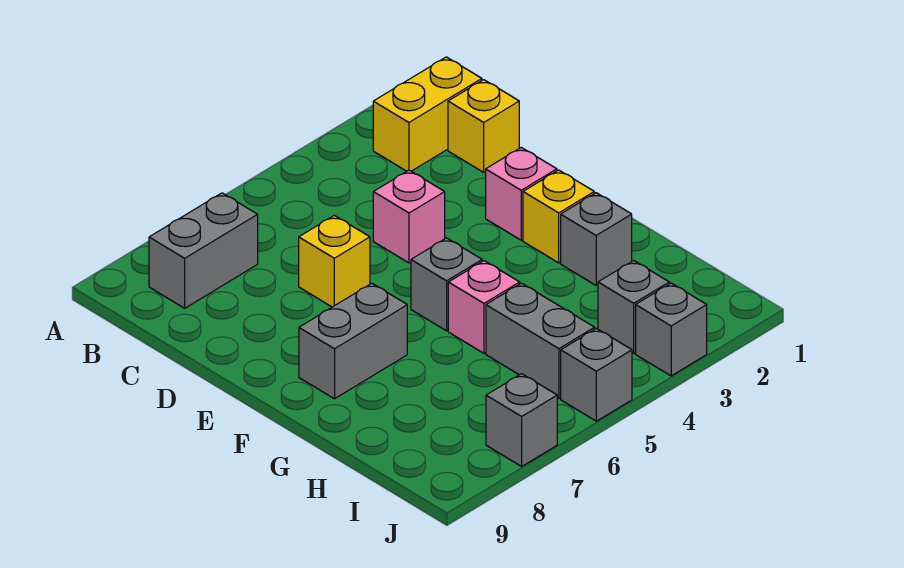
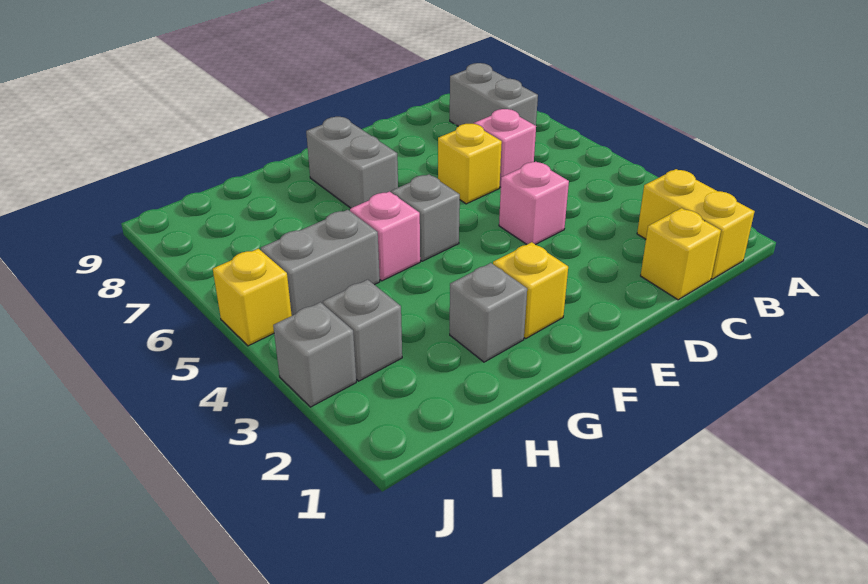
pink brick E2 level 1 -> pink brick C6 level 1
grey brick J5 level 1 -> yellow brick J5 level 1
grey brick J7 level 1 -> none

